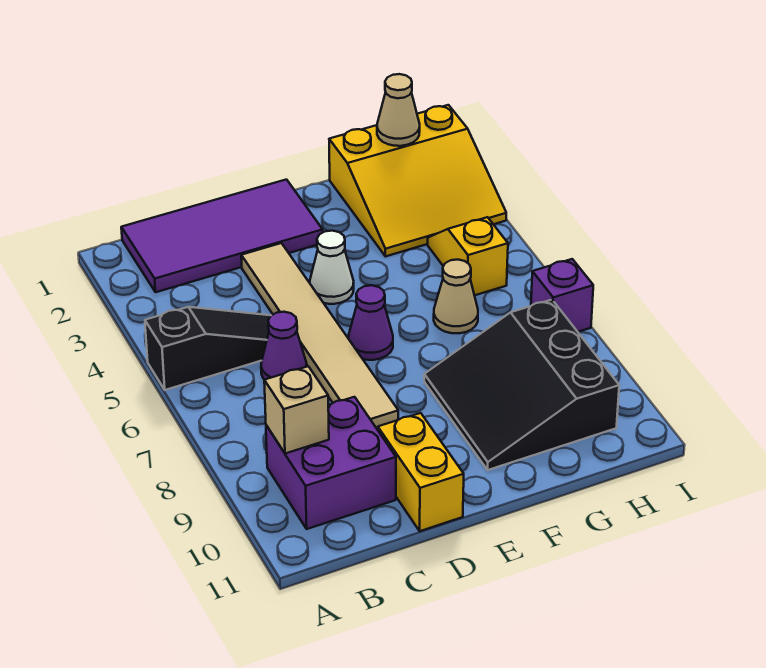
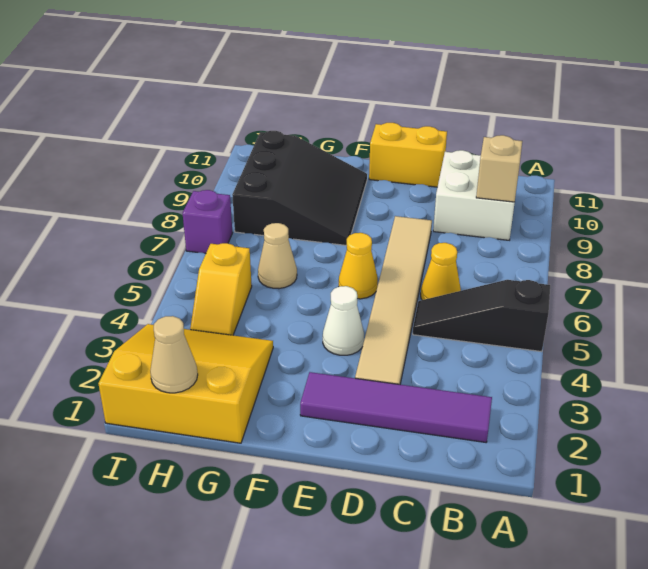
purple tile B1:E2 level 1 -> purple tile B2:E2 level 1
purple brick B9:C10 level 1 -> white brick B9:C10 level 1
purple cone C6 level 1 -> yellow cone C6 level 1
yellow brick D10:D11 level 1 -> yellow brick D11:E11 level 1
purple cone E6 level 1 -> yellow cone E6 level 1

